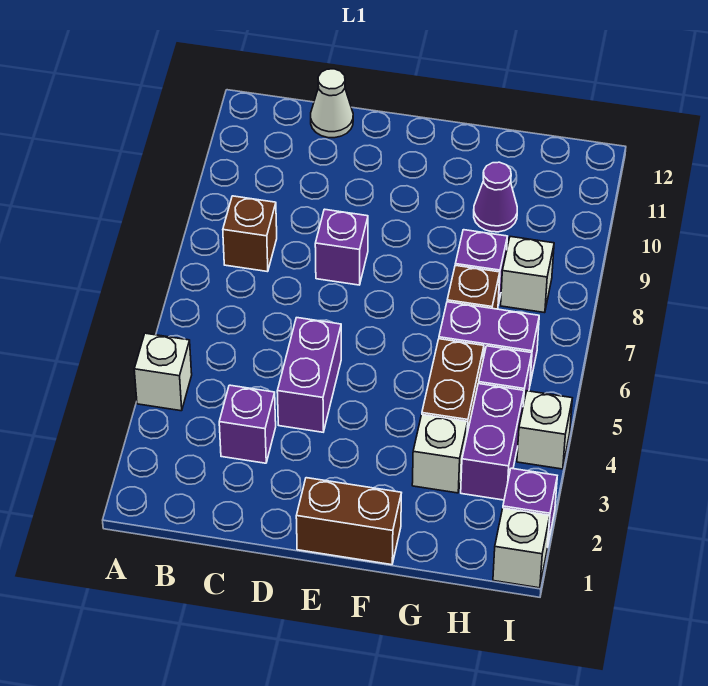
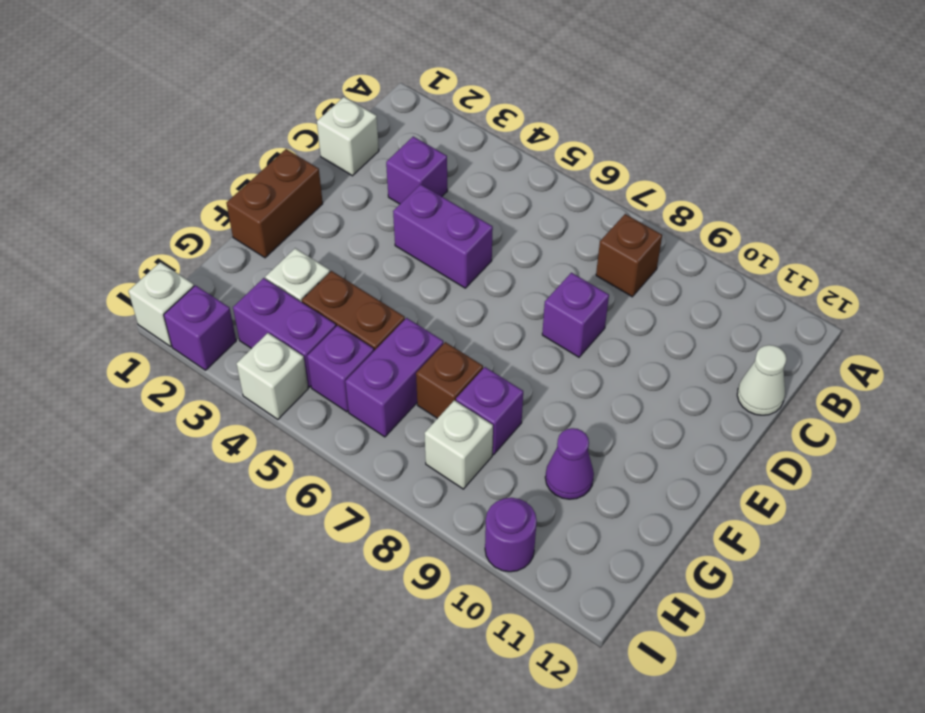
white brick A4 level 1 -> white brick C1 level 1
none -> purple round brick I10 level 1

